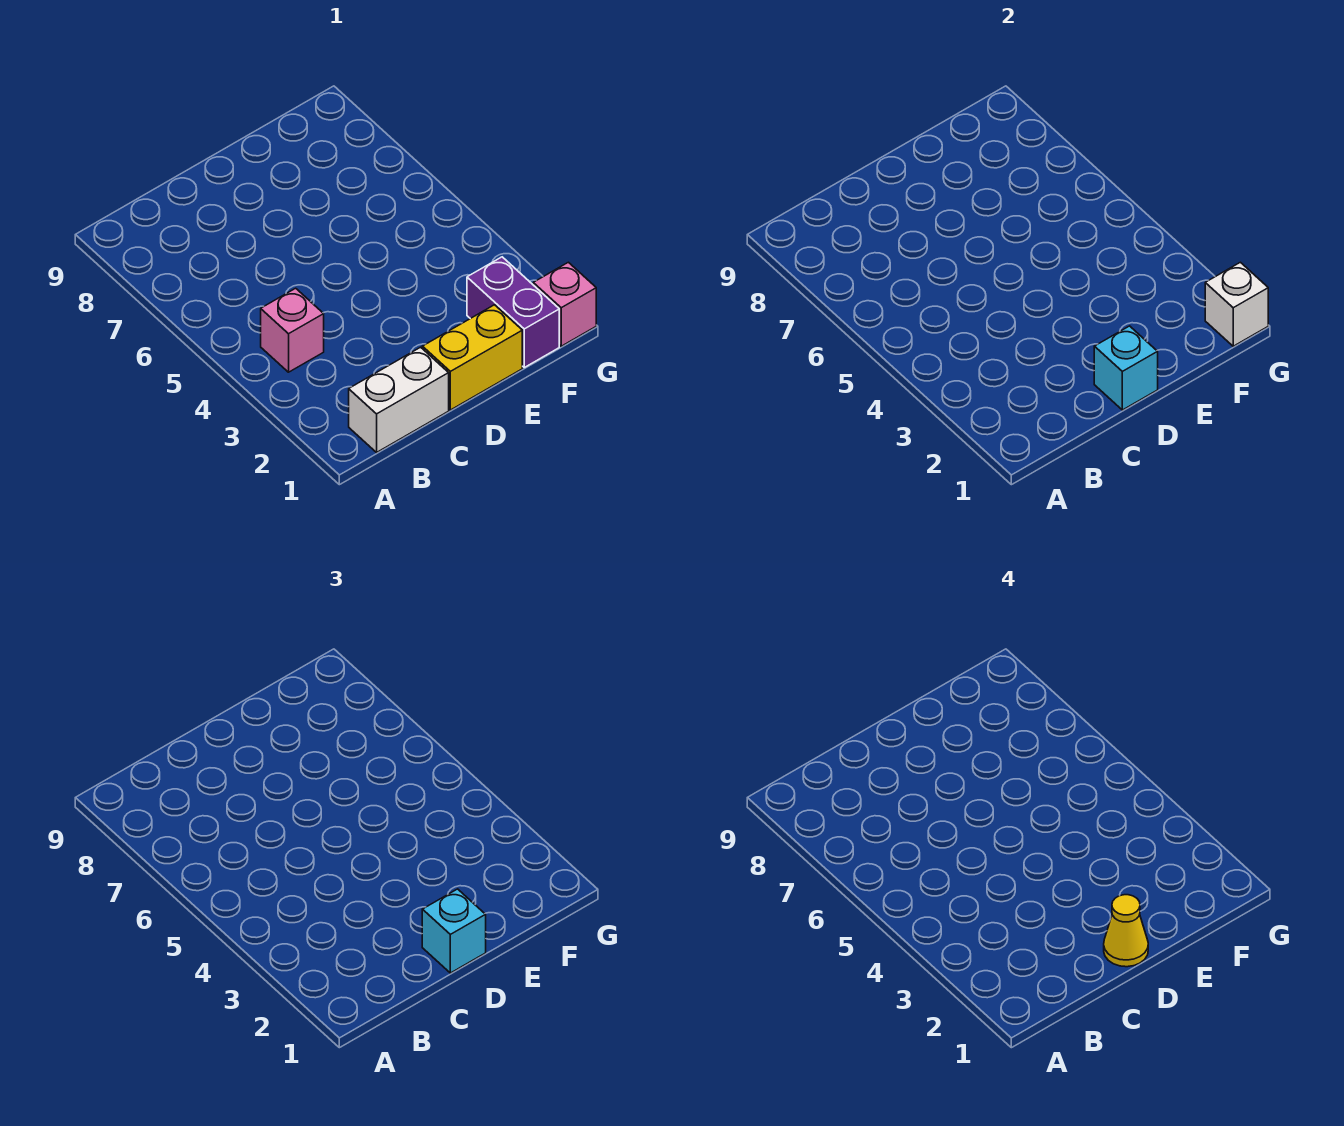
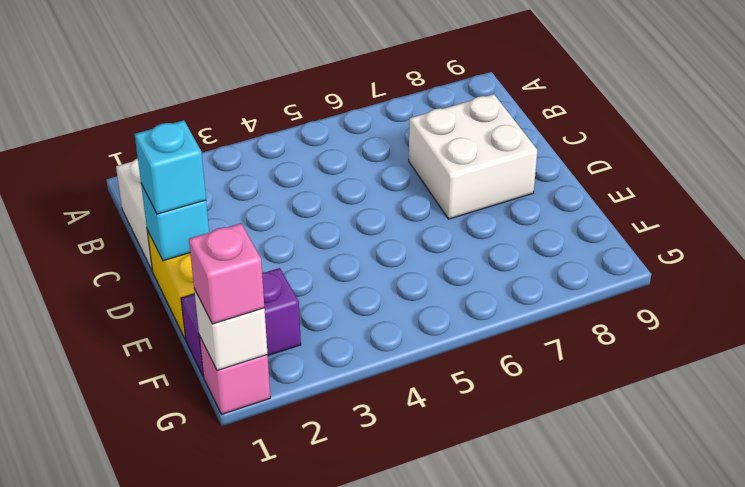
pink brick B4 level 1 -> pink brick G1 level 3
none -> white brick C7:D8 level 1
yellow cone D1 level 4 -> none

